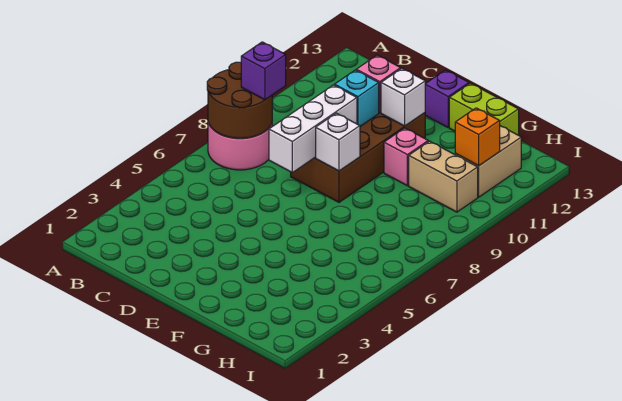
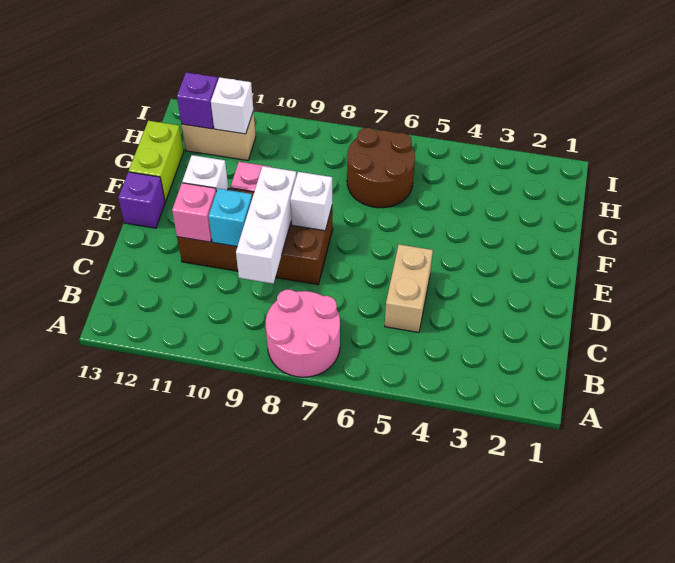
brown round brick A7:B8 level 2 -> brown round brick G6:H7 level 1
purple brick B8 level 3 -> purple brick H12 level 2
white brick D7:D9 level 2 -> white brick C9:E9 level 2
tan brick G10:H10 level 1 -> tan brick C5:D5 level 1
orange brick H11 level 2 -> white brick H11 level 2

